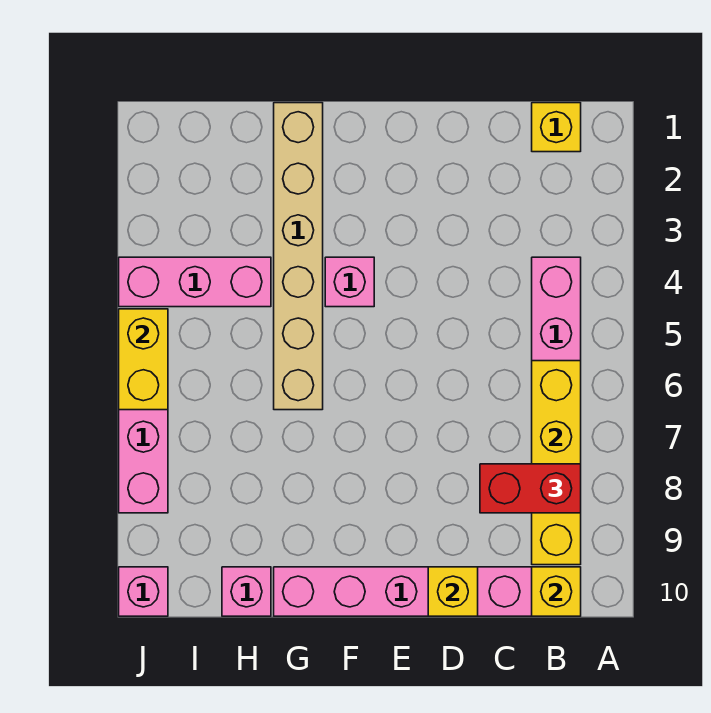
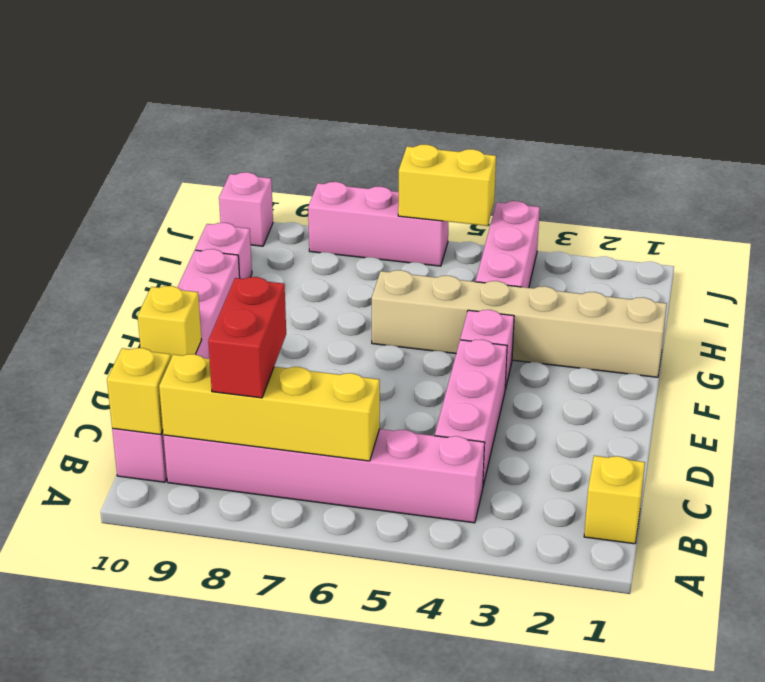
none -> pink brick C4:E4 level 1

